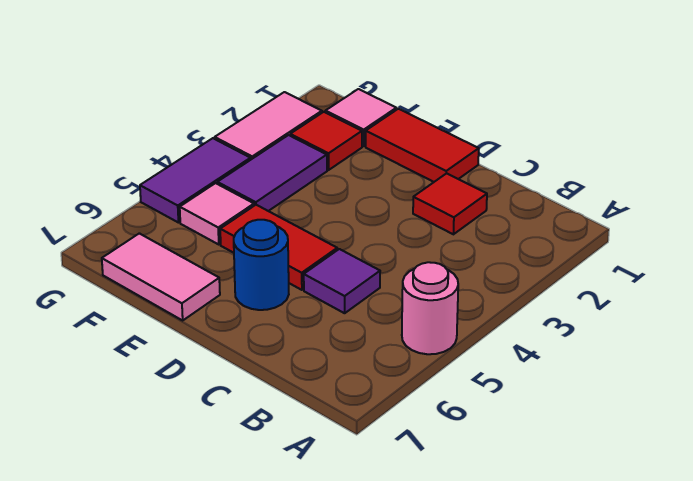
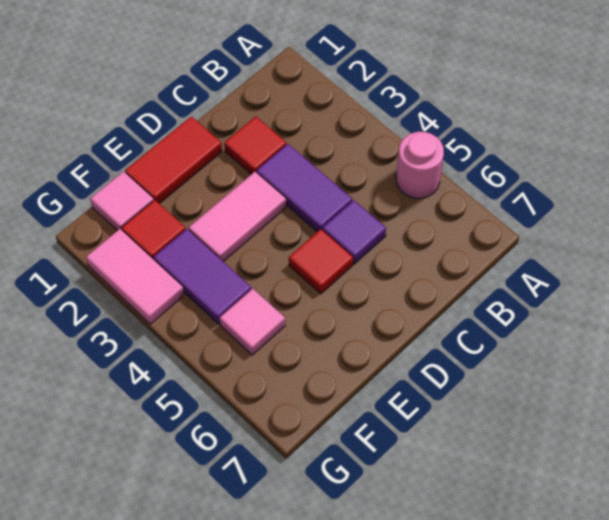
red tile D5:E5 level 1 -> red tile D5 level 1
blue round brick D6 level 1 -> none
pink tile E7:F7 level 1 -> pink tile D3:E3 level 1
purple tile G4:G5 level 1 -> purple tile C3:C4 level 1

